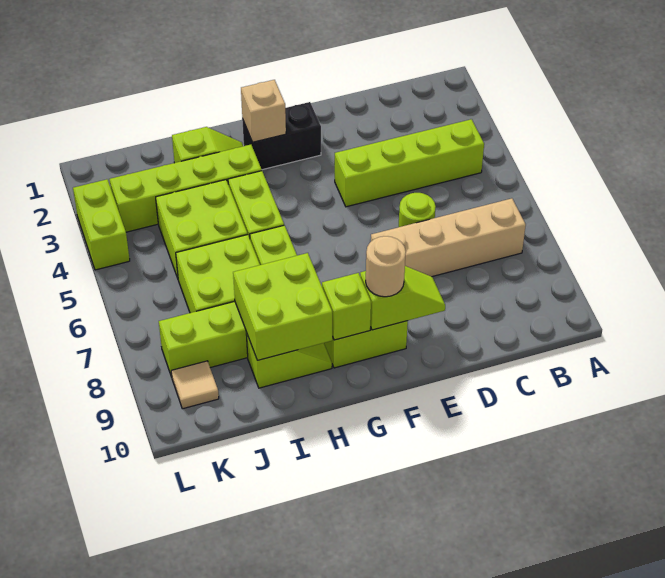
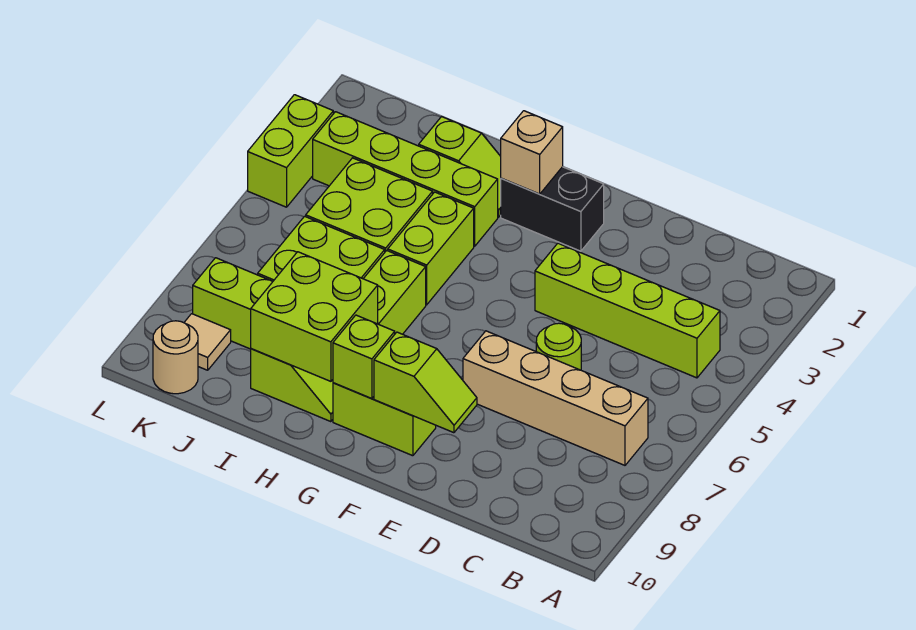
tan round brick F9 level 3 -> tan round brick K10 level 1

